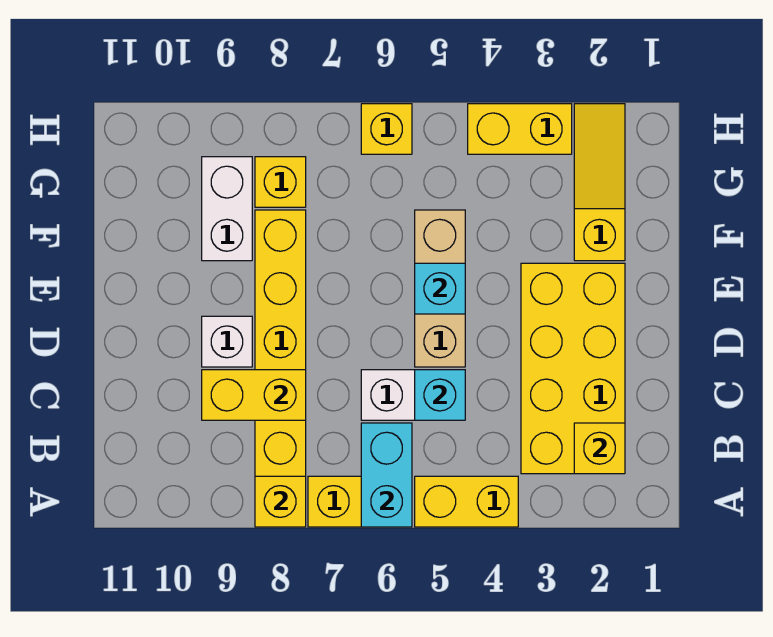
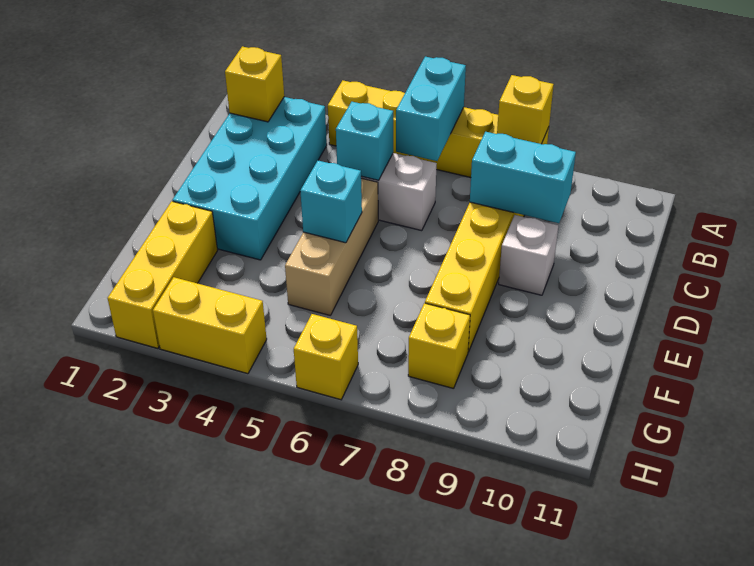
yellow brick B2:E3 level 1 -> cyan brick B2:E3 level 1
yellow brick C8:C9 level 2 -> cyan brick C8:C9 level 2
yellow slope F2:H2 level 1 top F -> yellow brick F2:H2 level 1
white brick F9:G9 level 1 -> none

